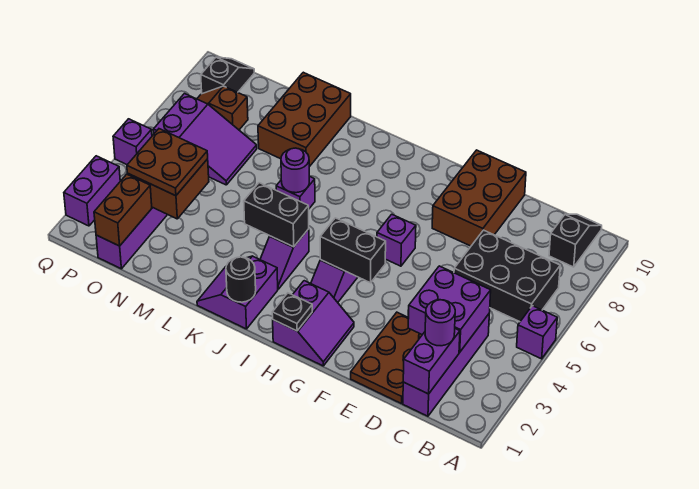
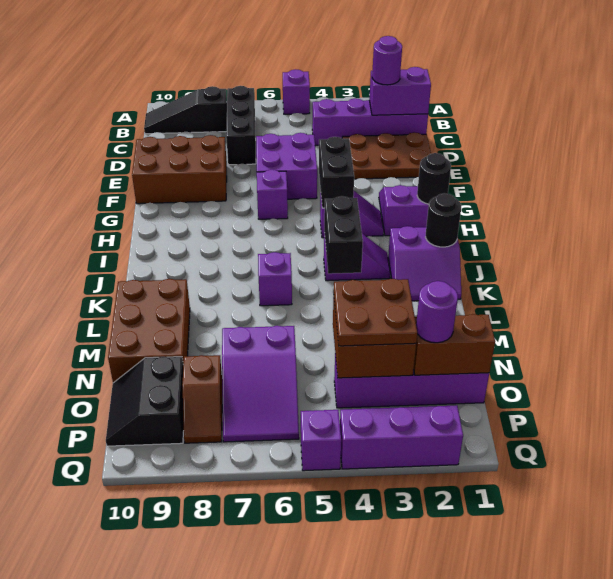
black brick B6:D7 level 1 -> black brick B7:D7 level 1
black slope B9:B10 level 1 top 9 -> black slope B8:B10 level 1 top 8
purple brick C3:D4 level 2 -> purple brick E5:F6 level 1
black plate H1 level 2 -> black round brick H1 level 2
purple round brick K6 level 2 -> purple round brick O2 level 3
brown brick L8:M10 level 1 -> brown brick L9:N10 level 1
purple slope N6:P7 level 1 top P -> purple slope N6:P7 level 1 top N
black slope P9:P10 level 1 top 9 -> black slope O9:P10 level 1 top 9
purple brick Q2:Q3 level 1 -> purple brick Q2:Q4 level 1

